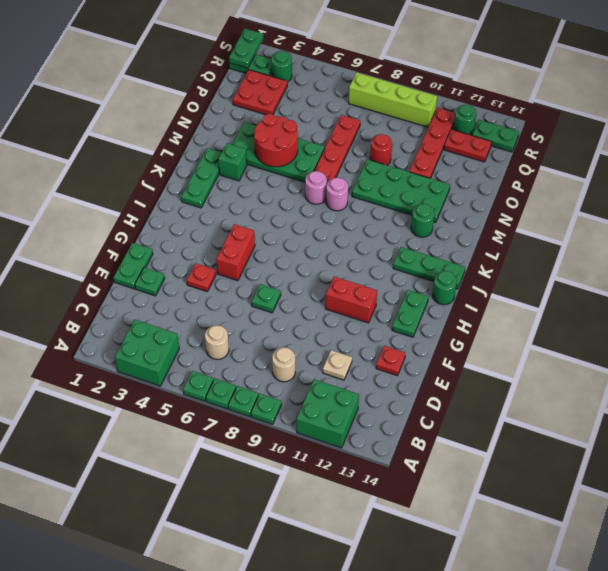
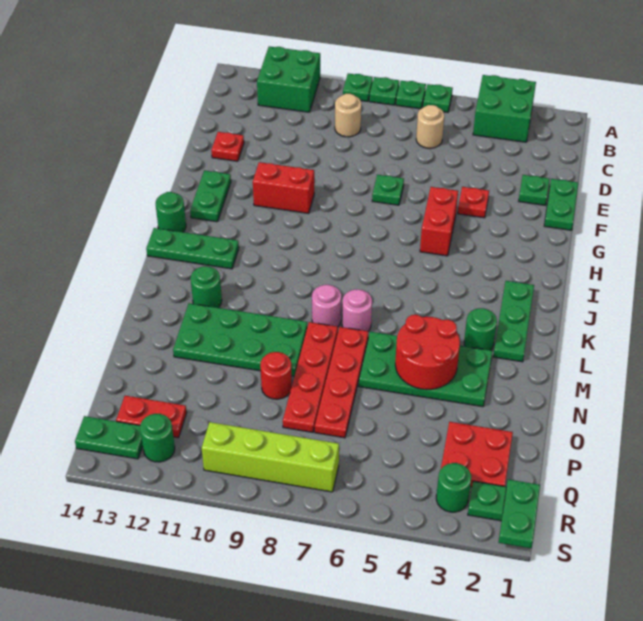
tan plate D11 level 1 -> none
green brick L3 level 1 -> green round brick L3 level 1
red plate O11:R11 level 1 -> red plate M8:P8 level 1

